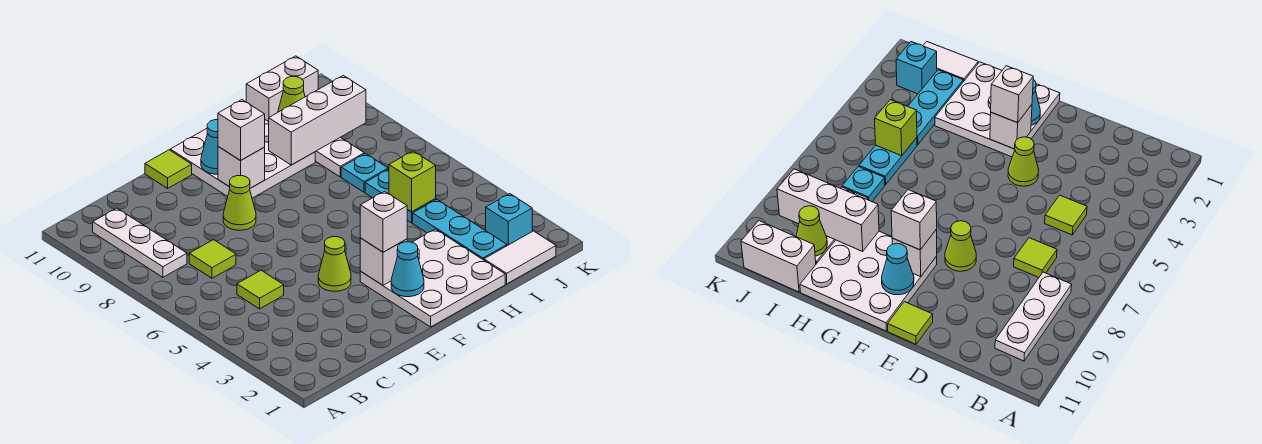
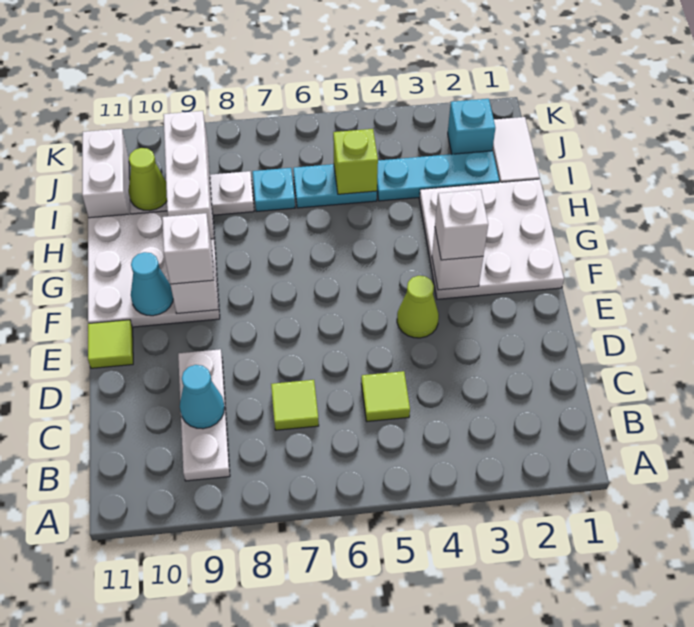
white plate B8:B10 level 1 -> white plate B9:D9 level 1
lime cone E8 level 1 -> none
cyan cone F2 level 2 -> cyan cone C9 level 2

